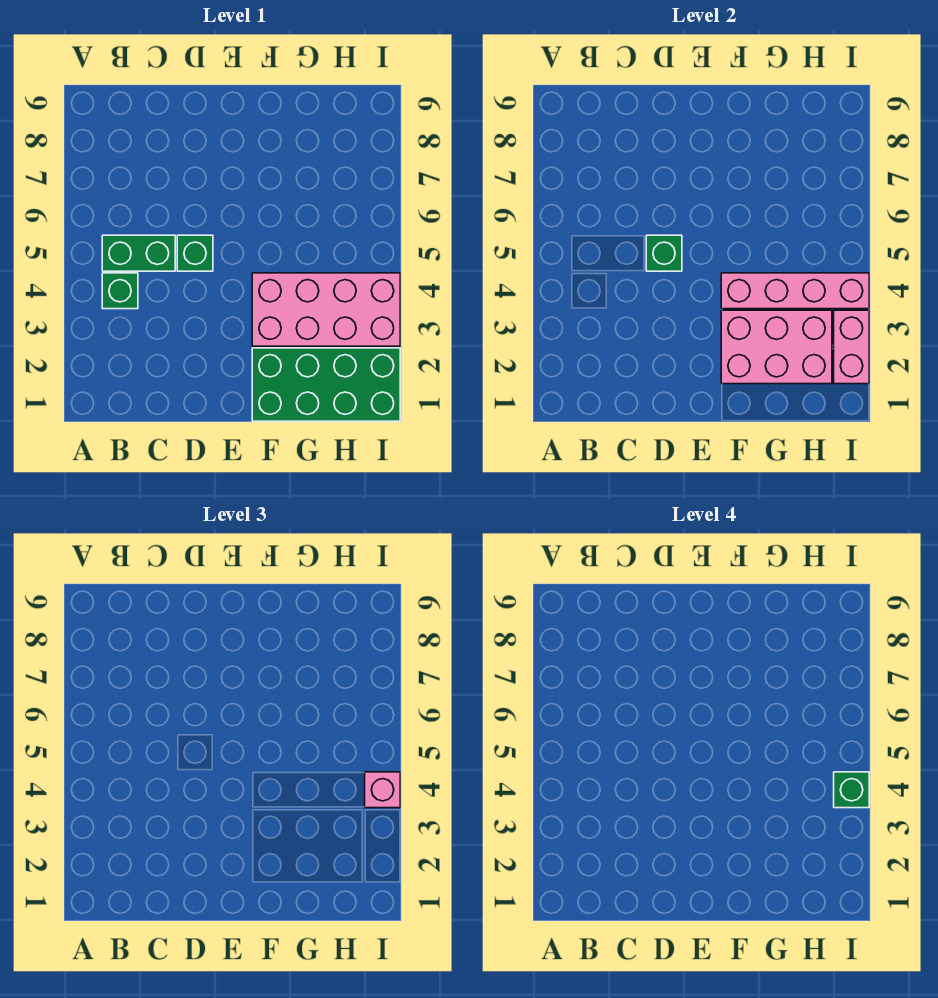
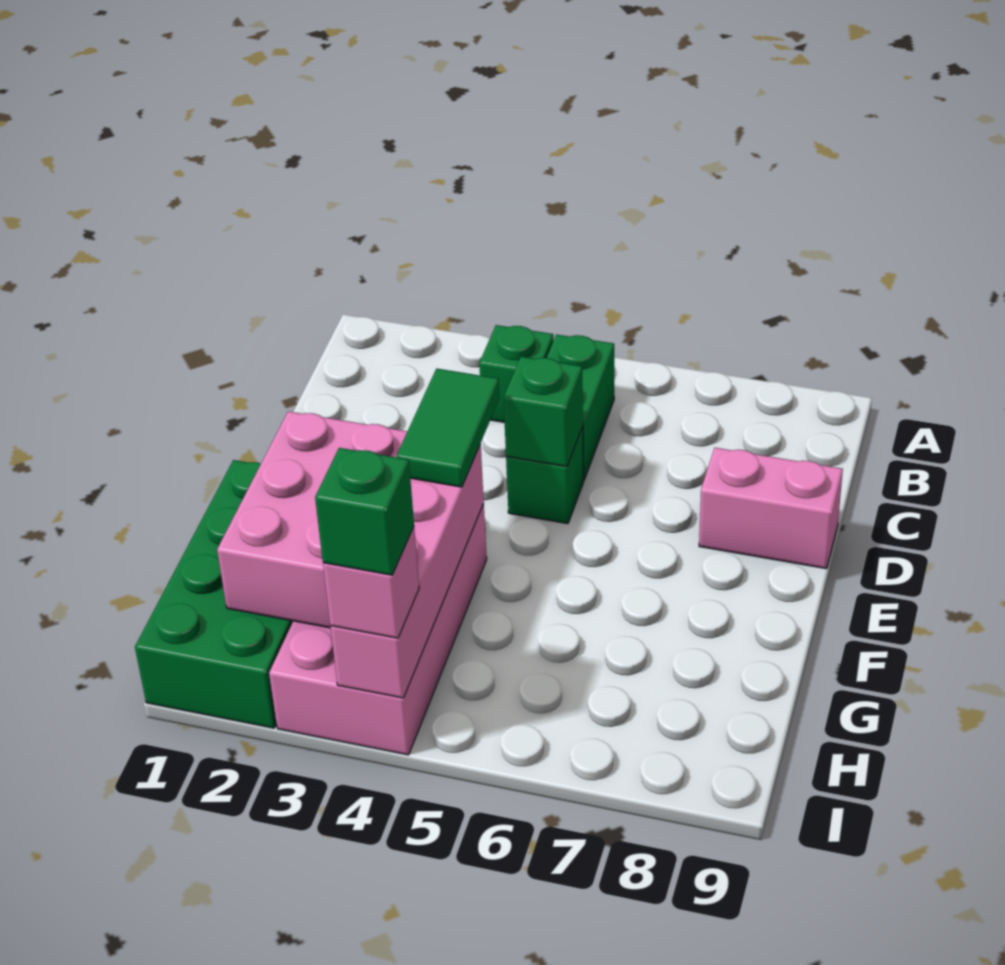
none -> green tile E4:F4 level 3
pink brick I2:I3 level 2 -> pink brick D8:D9 level 1

